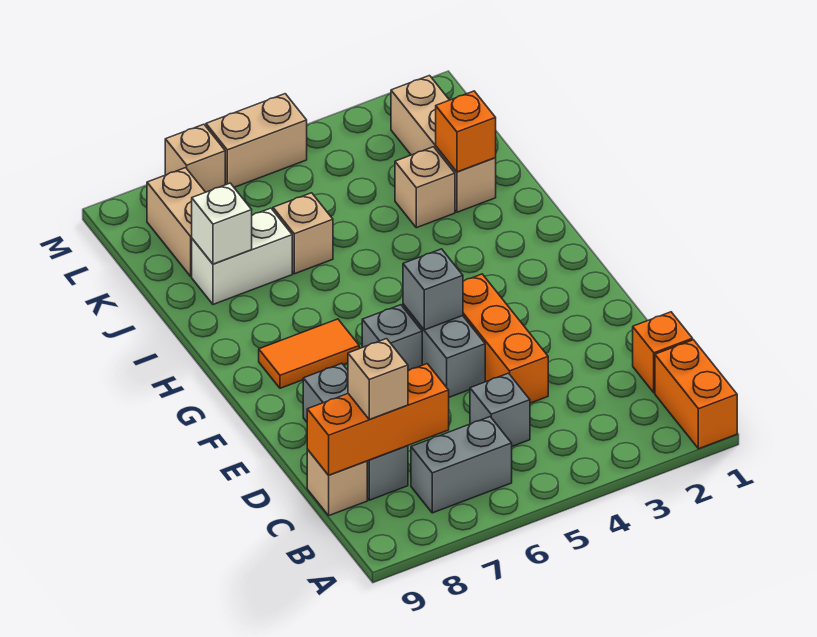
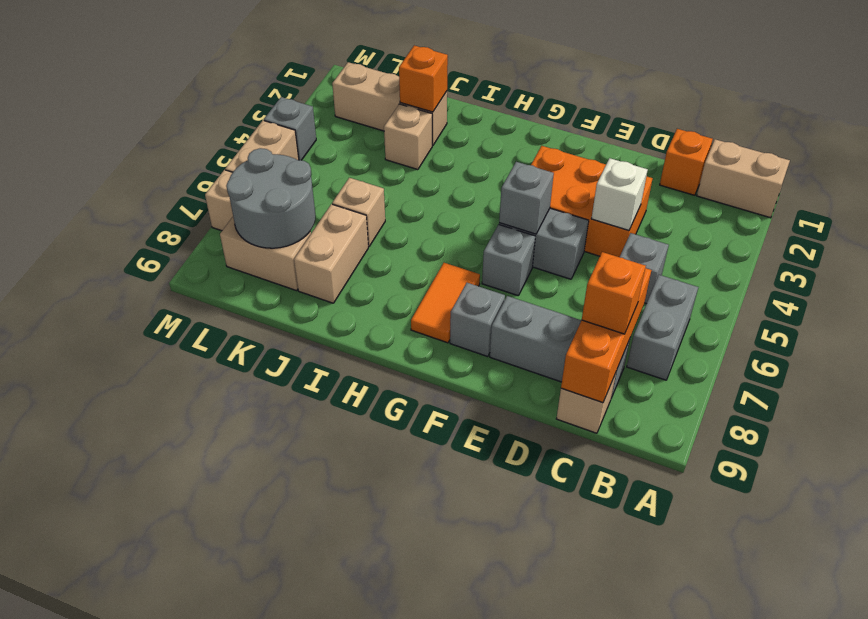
orange brick A1:B1 level 1 -> tan brick A1:B1 level 1
tan brick C8 level 3 -> orange brick C8 level 3
orange brick D4:F4 level 1 -> orange brick D3:F4 level 1
none -> grey brick F8 level 1
white brick J7:J8 level 1 -> tan brick J7:J8 level 1
white brick J8 level 2 -> white brick D4 level 2
none -> grey round brick K7:L8 level 2
none -> grey brick M4 level 1

